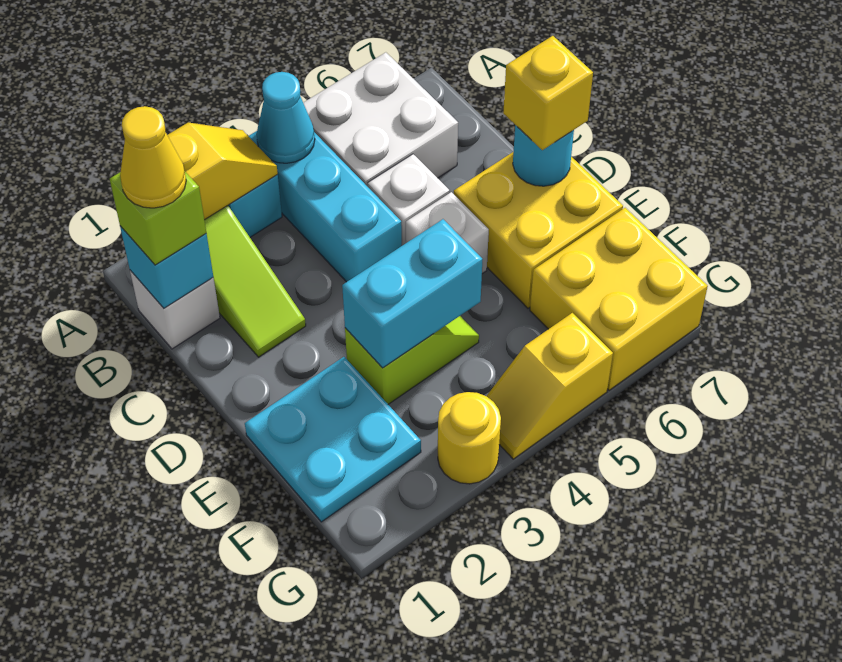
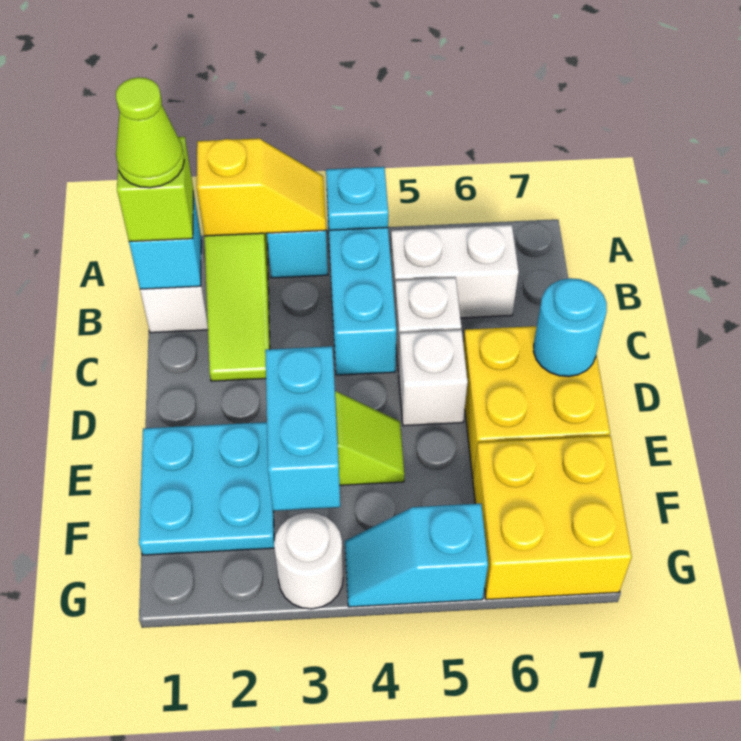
cyan cone A4 level 2 -> cyan plate A4 level 2
white brick A5:B6 level 1 -> white brick B5:B6 level 1
yellow cone B1 level 4 -> lime cone B1 level 4
yellow brick D7 level 3 -> none
cyan brick E3:E4 level 2 -> cyan brick E3:F3 level 2
yellow round brick G3 level 1 -> white round brick G3 level 1
yellow slope G4:G5 level 1 top 5 -> cyan slope G4:G5 level 1 top 5

